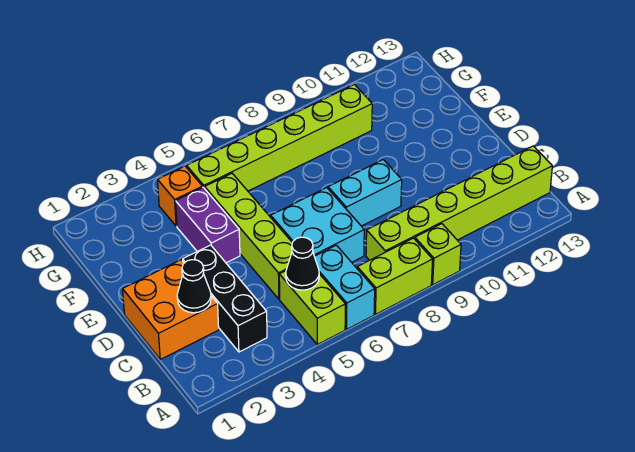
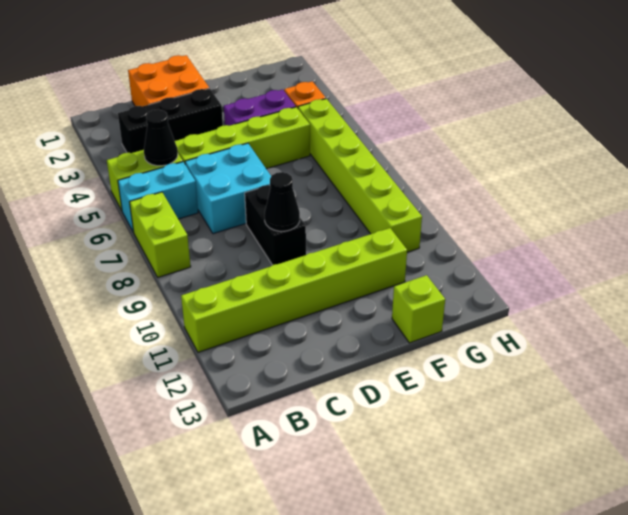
lime brick A9 level 1 -> lime brick F13 level 1
lime brick B8:B13 level 1 -> lime brick A11:F11 level 1
black cone C2 level 2 -> black cone D9 level 2
cyan brick D8:D9 level 1 -> black brick D8:D9 level 1

